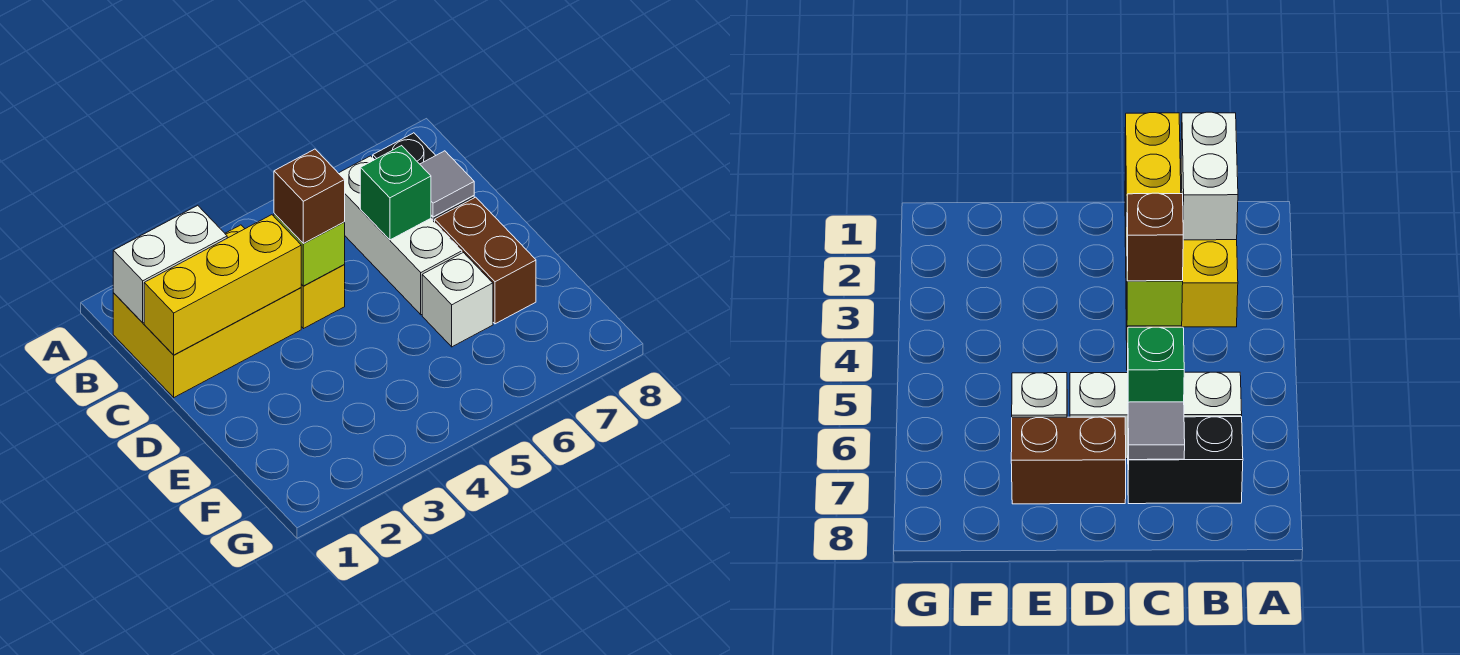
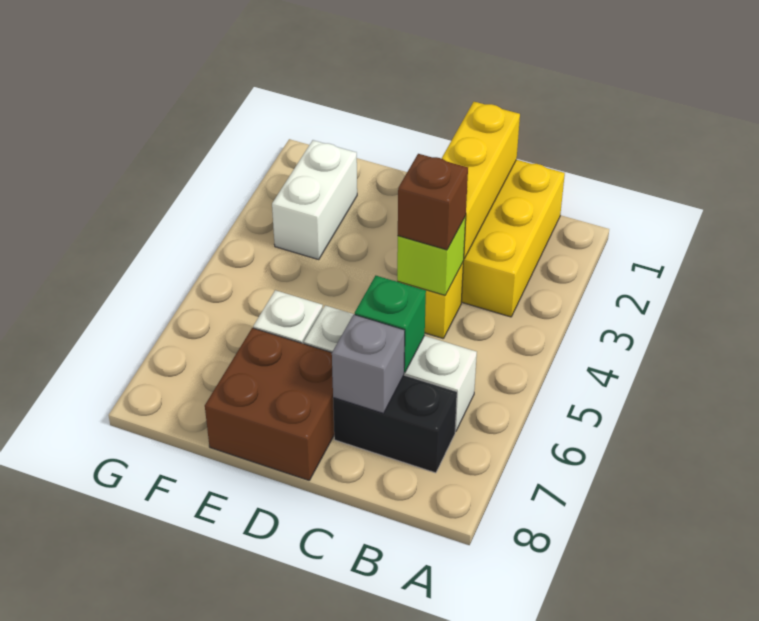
white brick B1:B2 level 2 -> white brick F2:F3 level 1
grey tile C7 level 2 -> grey brick C7 level 2
brown brick D7:E7 level 1 -> brown brick D7:E8 level 1

